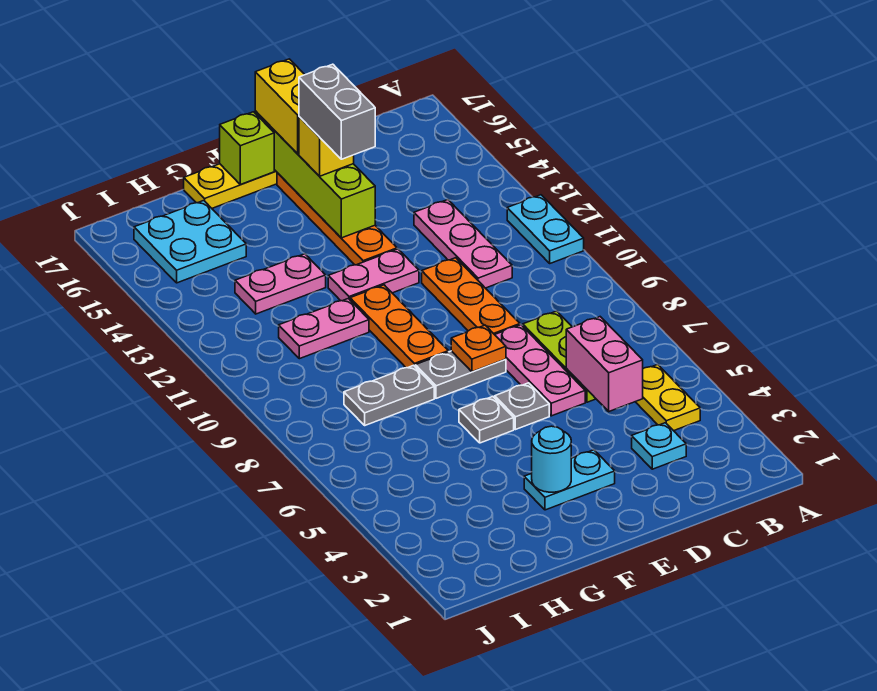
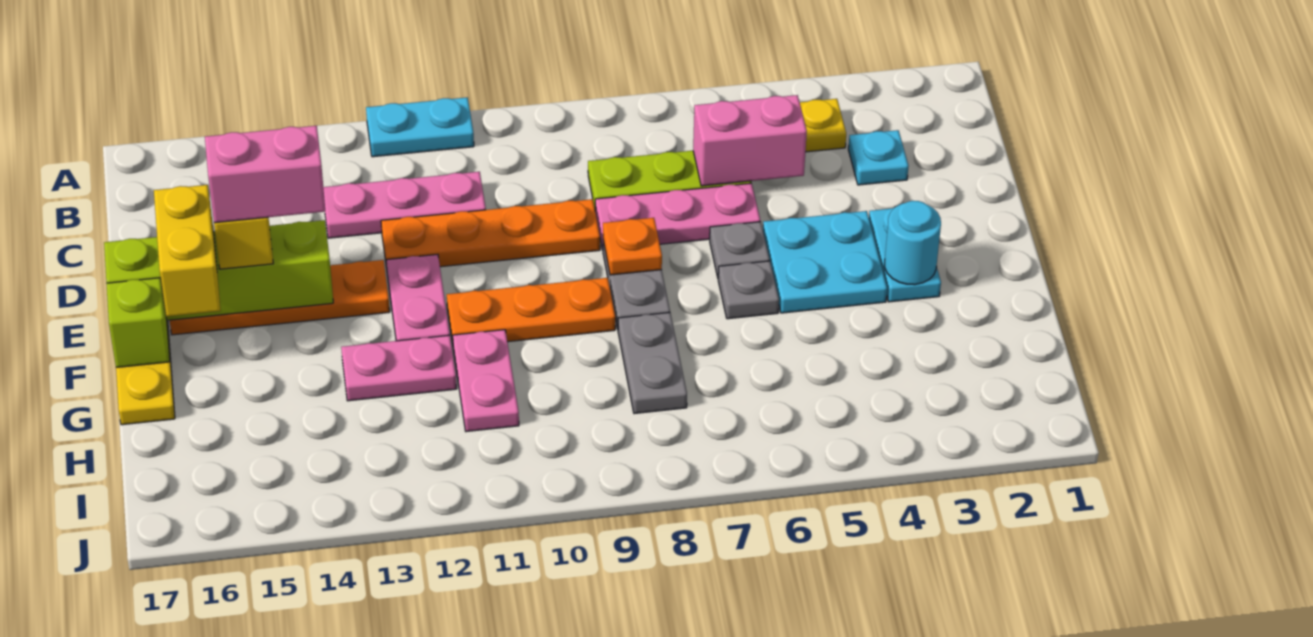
orange plate D9:D11 level 1 -> orange plate D9:D12 level 1
grey brick E14:E15 level 4 -> pink brick E14:E15 level 4
yellow brick E16:E17 level 3 -> yellow brick E16:F16 level 3
pink plate G13:H13 level 1 -> pink plate G12:G13 level 1
cyan plate H15:I16 level 1 -> cyan plate E4:F5 level 1

